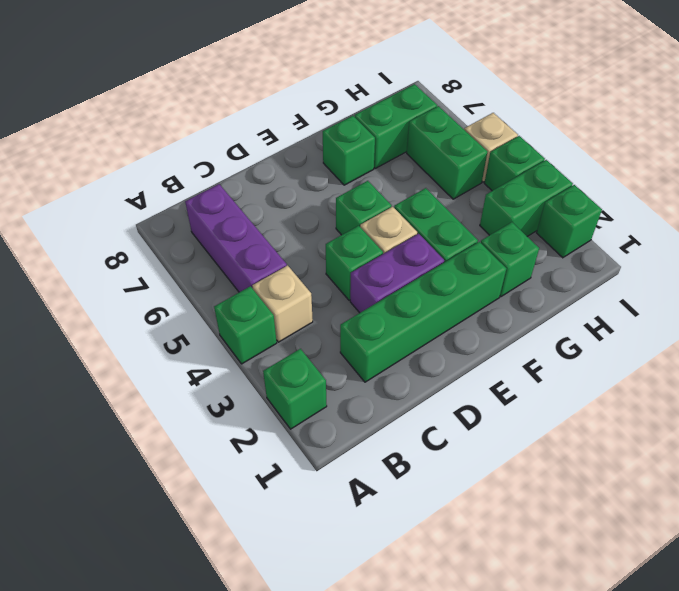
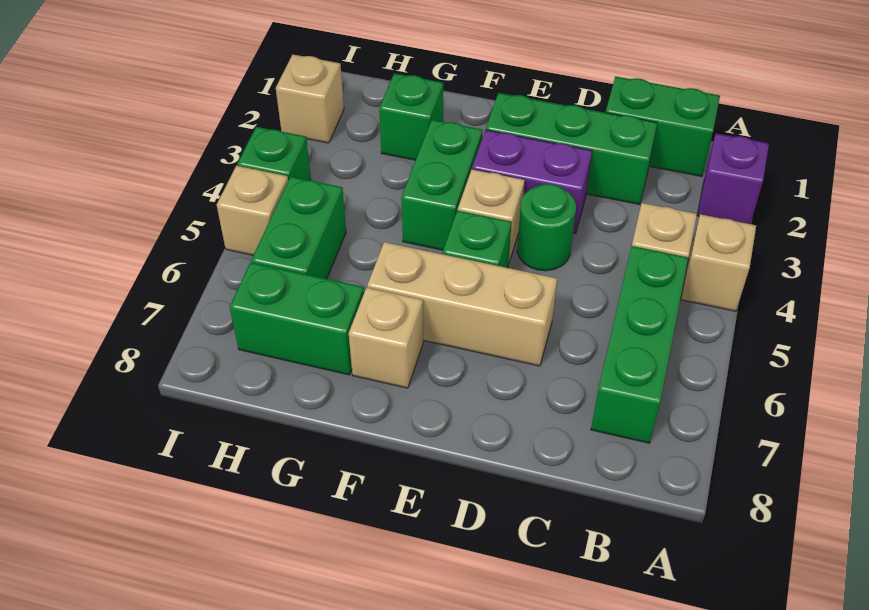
green brick A2 level 1 -> purple brick A2 level 1
green brick A4 level 1 -> tan brick A4 level 1
purple brick B5:B7 level 1 -> green brick B5:B7 level 1
green brick C2:F2 level 1 -> green brick C2:E2 level 1
green brick D4 level 1 -> green round brick D4 level 1
none -> tan brick D6:F6 level 1
green brick F7 level 1 -> tan brick F7 level 1
green brick H3:I3 level 1 -> green brick B1:C1 level 1
green brick I2 level 1 -> tan brick I2 level 1

